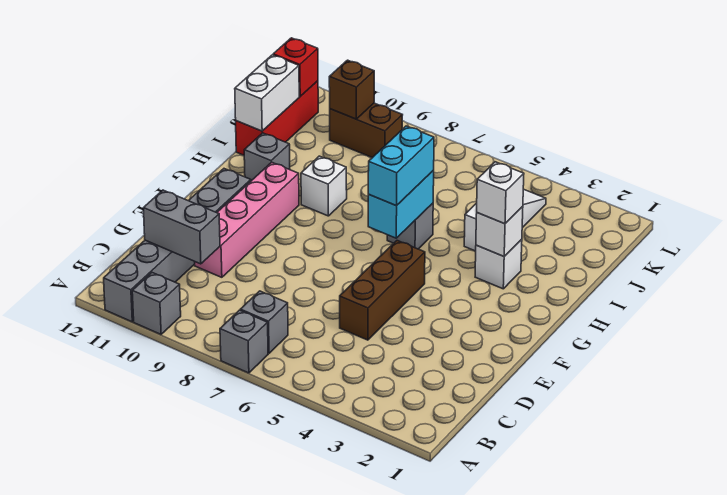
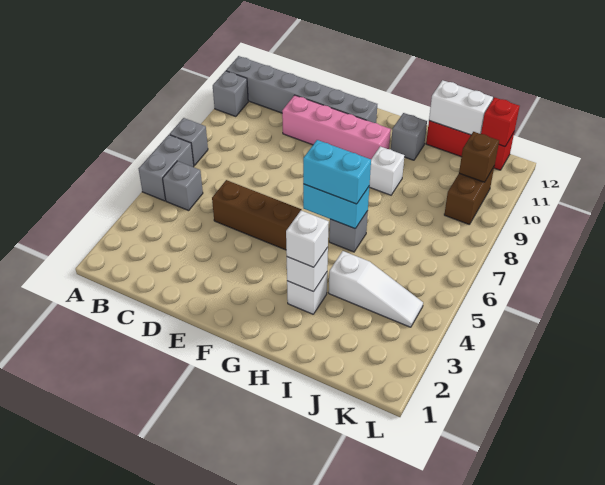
grey brick B7 level 1 -> grey brick B5 level 1
grey brick C10:C11 level 2 -> grey brick A5:A6 level 1

